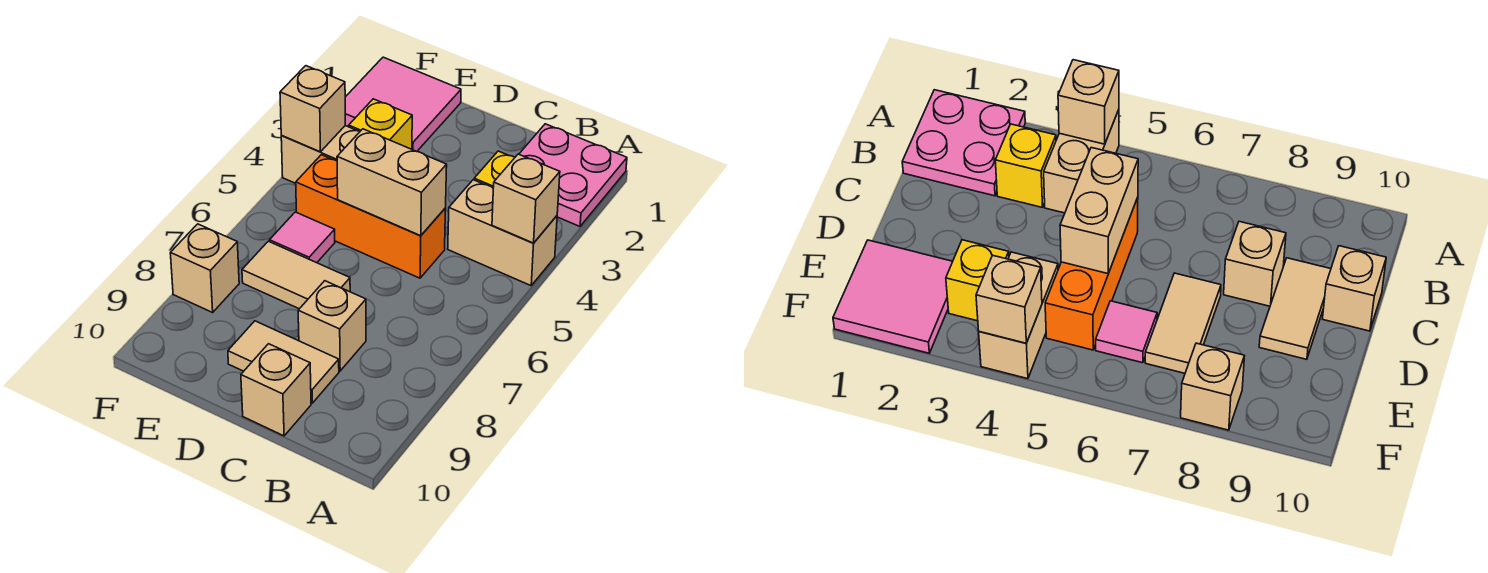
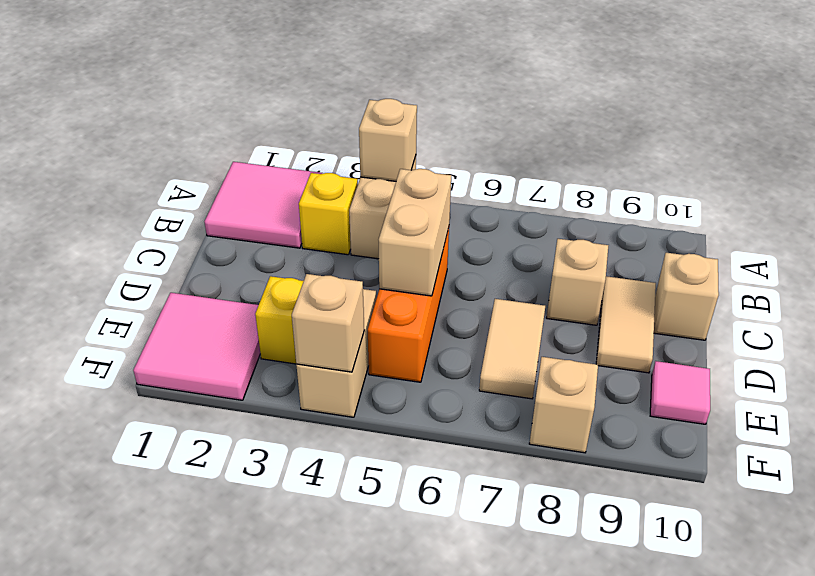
pink plate A1:B2 level 1 -> pink tile A1:B2 level 1
pink tile E6 level 1 -> pink tile E10 level 1

